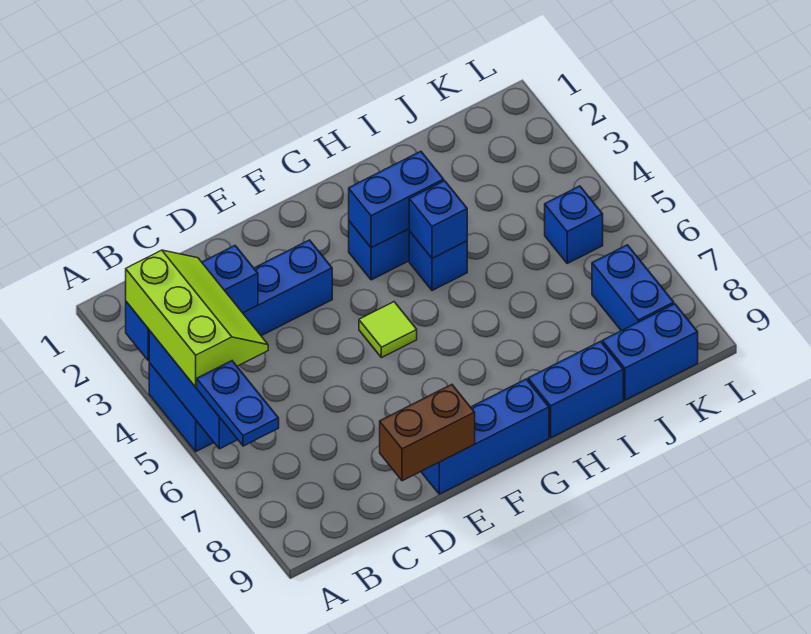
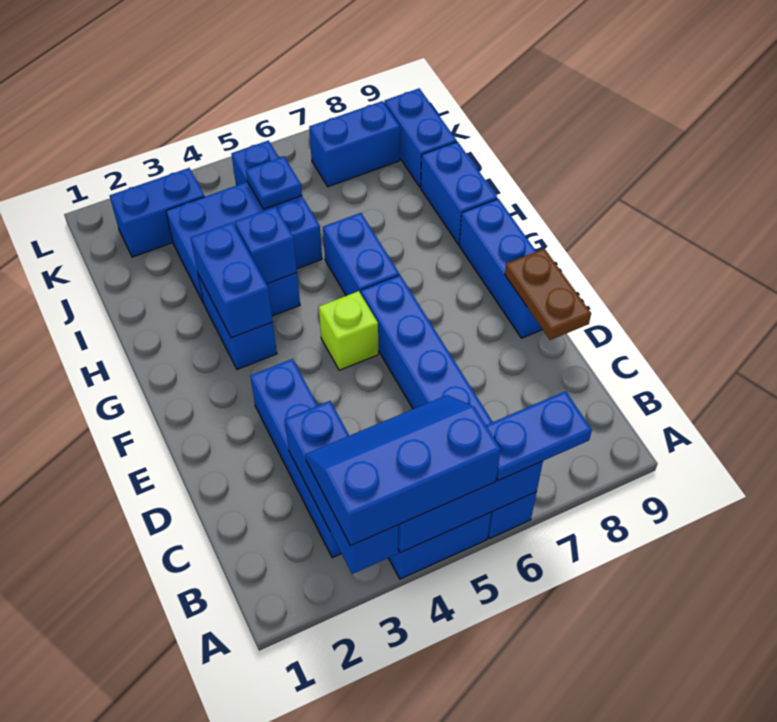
lime slope A3:B5 level 3 top A -> blue slope A3:B5 level 3 top A
none -> blue brick A6:F6 level 1
brown brick D9:E9 level 2 -> brown plate D9:E9 level 2
lime tile F5 level 1 -> lime brick F5 level 1
none -> blue brick G6:H6 level 1
none -> blue brick I3:J5 level 1
none -> blue plate J5 level 2
none -> blue brick K2:K3 level 1

